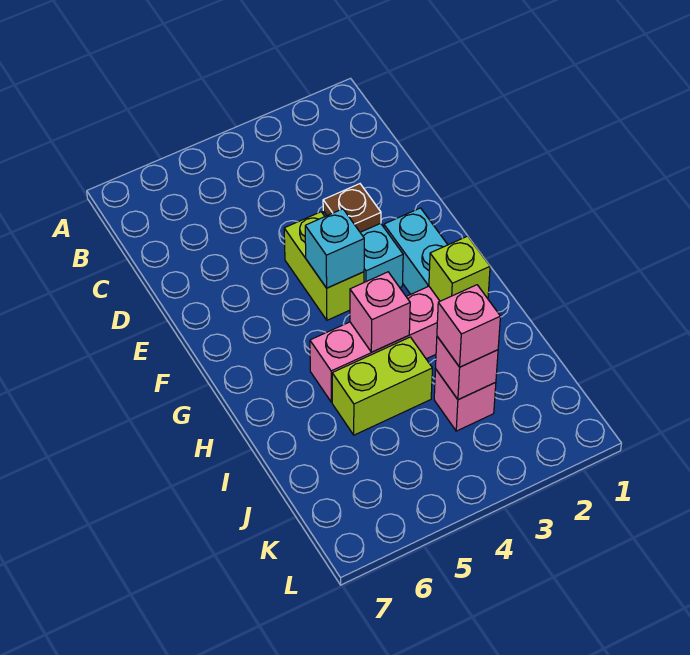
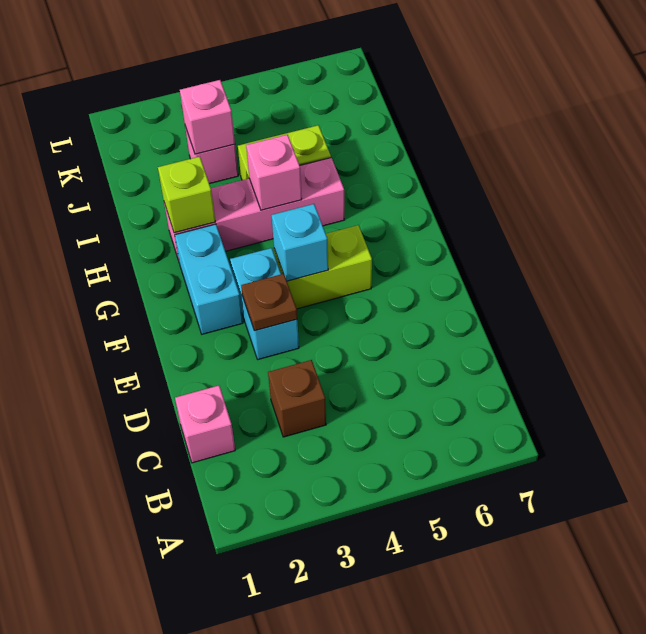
none -> brown brick C3 level 1
lime brick E4:F4 level 1 -> lime brick F4:F5 level 1
pink brick J3 level 3 -> pink brick C1 level 1

